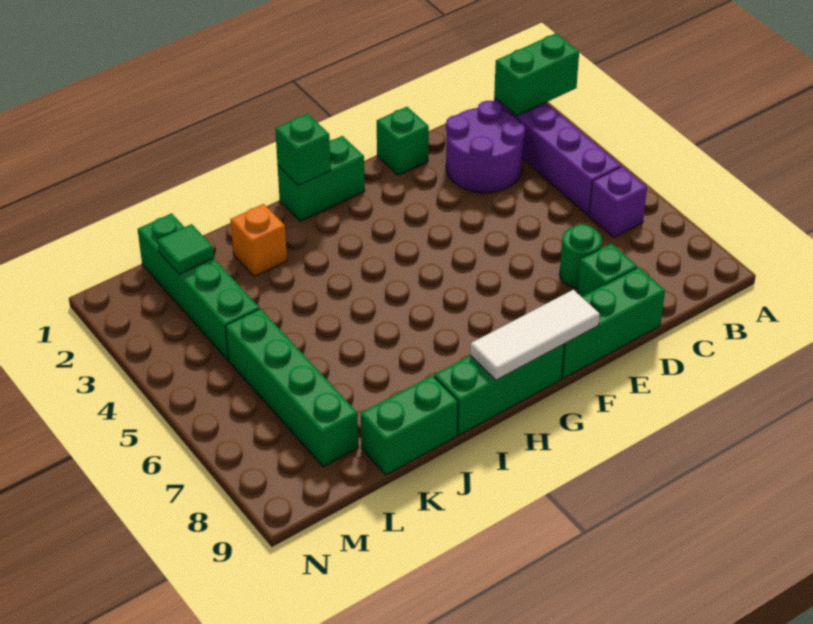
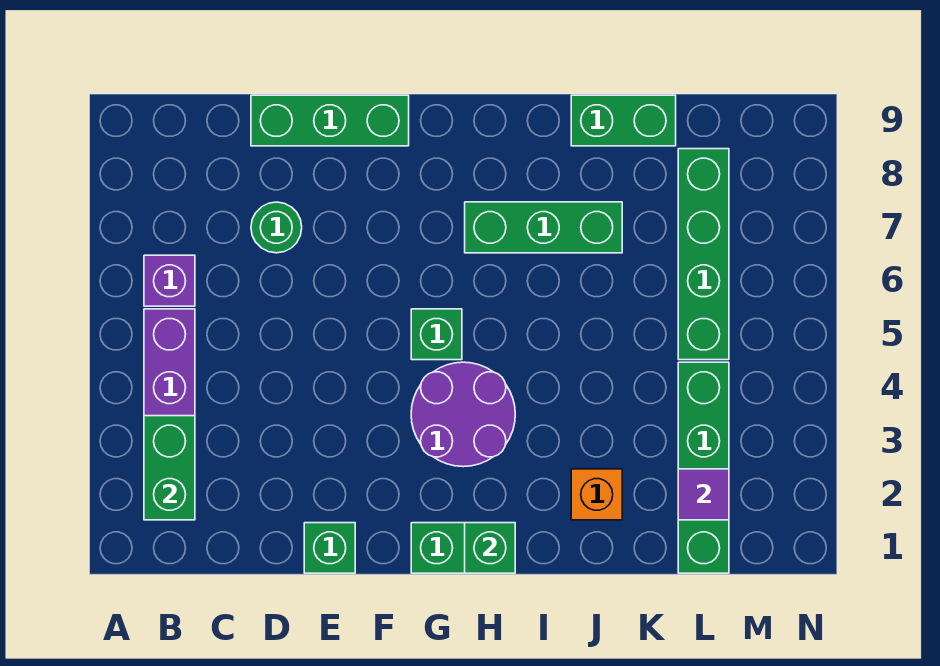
green brick A2:B2 level 2 -> green brick B2:B3 level 2
purple round brick C2:D3 level 1 -> purple round brick G3:H4 level 1
green brick D8 level 1 -> green brick G5 level 1
white tile F9:H9 level 2 -> none
green brick G9:I9 level 1 -> green brick H7:J7 level 1
green tile L2 level 2 -> purple tile L2 level 2

